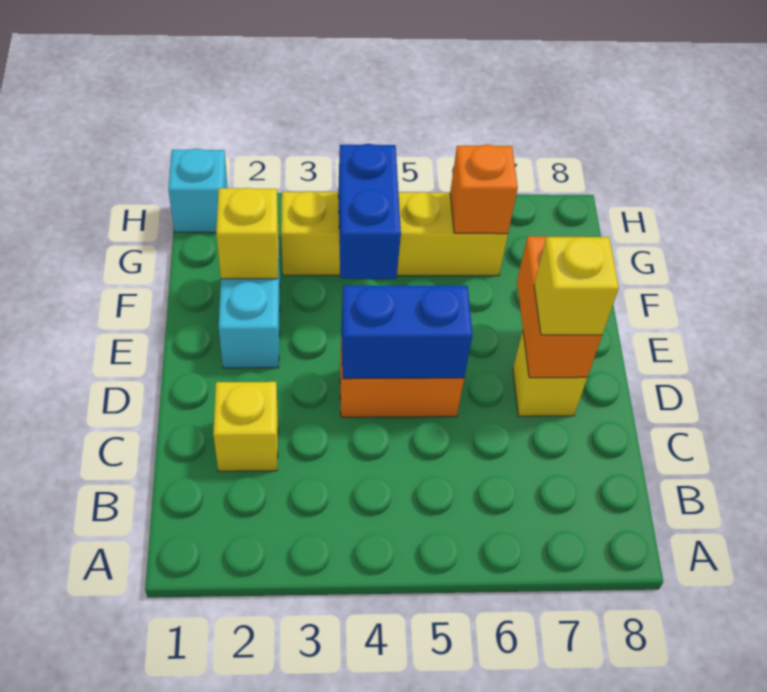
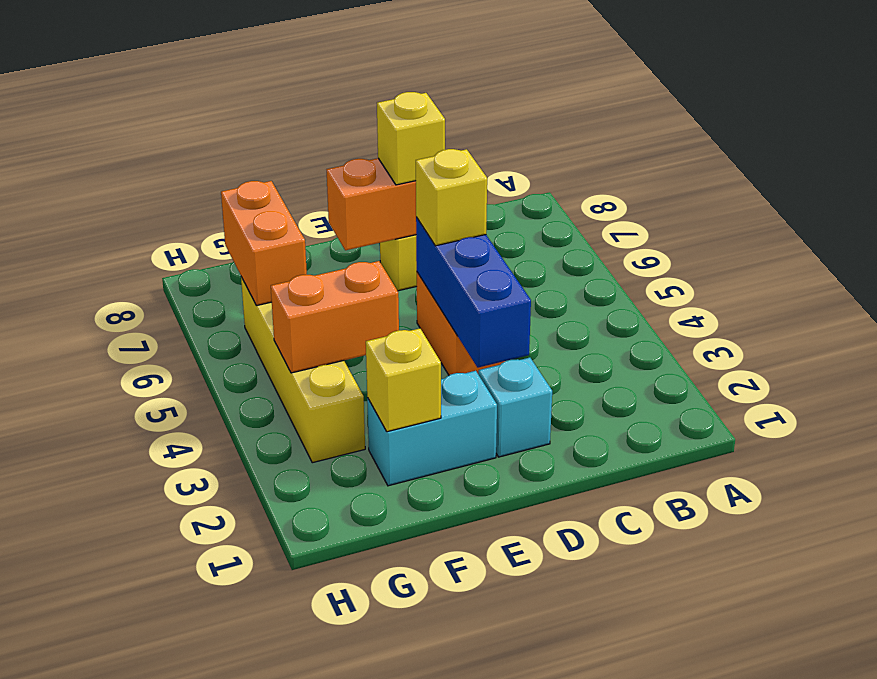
yellow brick C2 level 1 -> yellow brick D5 level 3
blue brick D4:D5 level 2 -> blue brick D3:D5 level 2
blue brick F4:G4 level 2 -> orange brick F4:G4 level 2
orange brick G6 level 2 -> orange brick G6:G7 level 2
cyan brick H1 level 1 -> cyan brick D2 level 1

